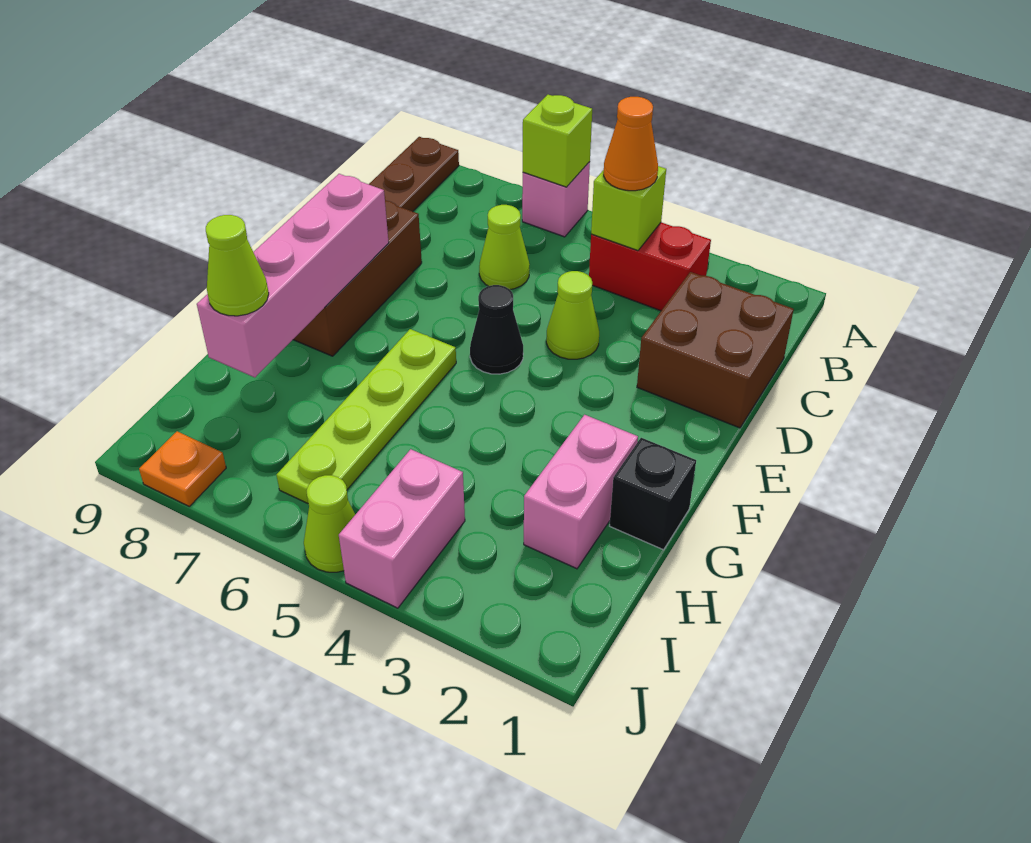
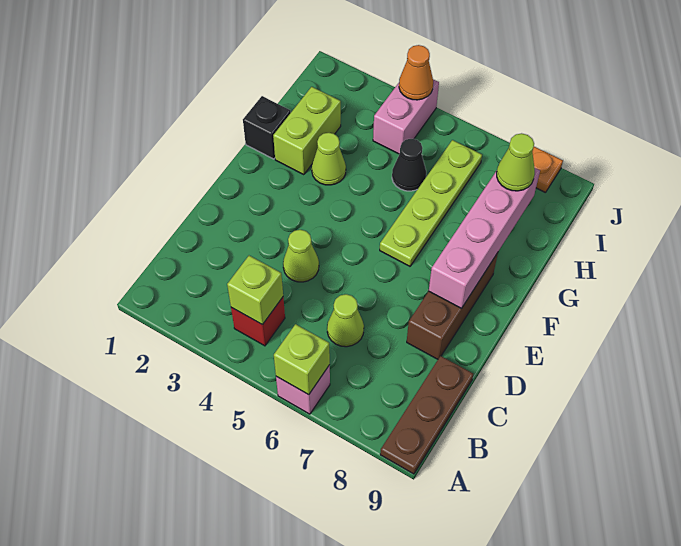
red brick B3:B4 level 1 -> red brick B4 level 1
orange cone B4 level 3 -> orange cone J4 level 2
brown brick C1:D2 level 1 -> none
black cone E5 level 1 -> black cone H5 level 1
pink brick G2:H2 level 1 -> lime brick G2:H2 level 1
lime cone J5 level 1 -> lime cone G3 level 1

